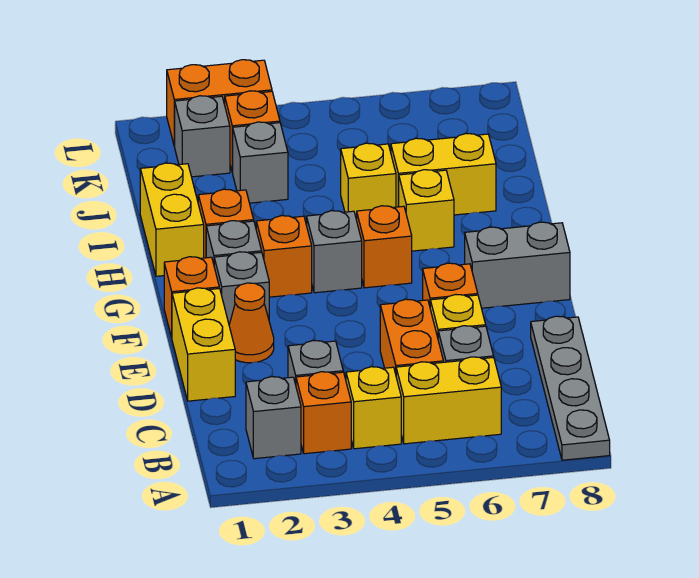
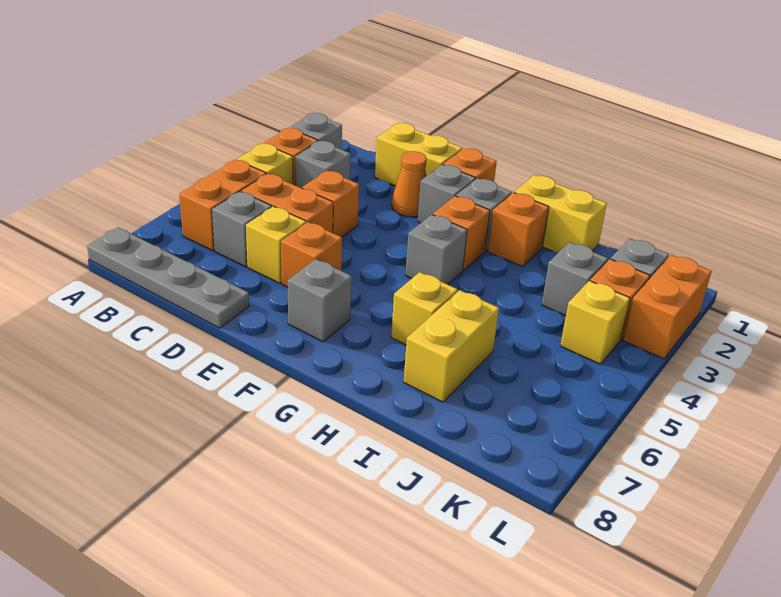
yellow brick B5:B6 level 1 -> orange brick B5:B6 level 1
grey brick F7:F8 level 1 -> grey brick F7 level 1
orange brick G5 level 1 -> orange brick D4 level 1
yellow brick I5 level 1 -> yellow brick K4 level 1

